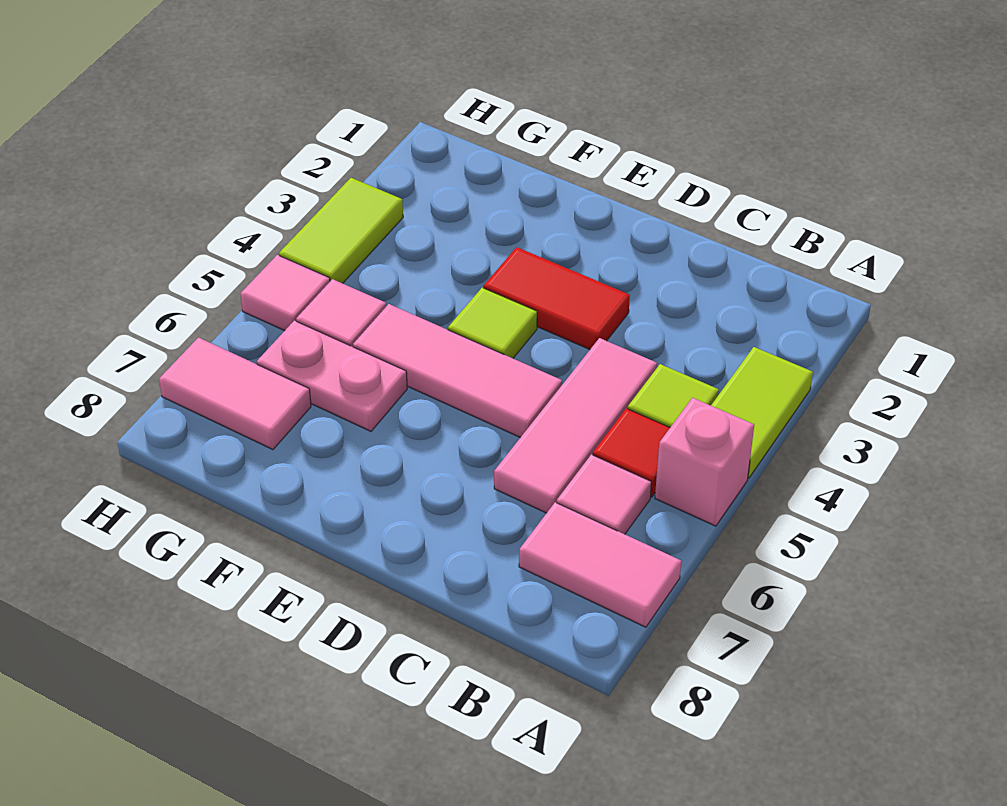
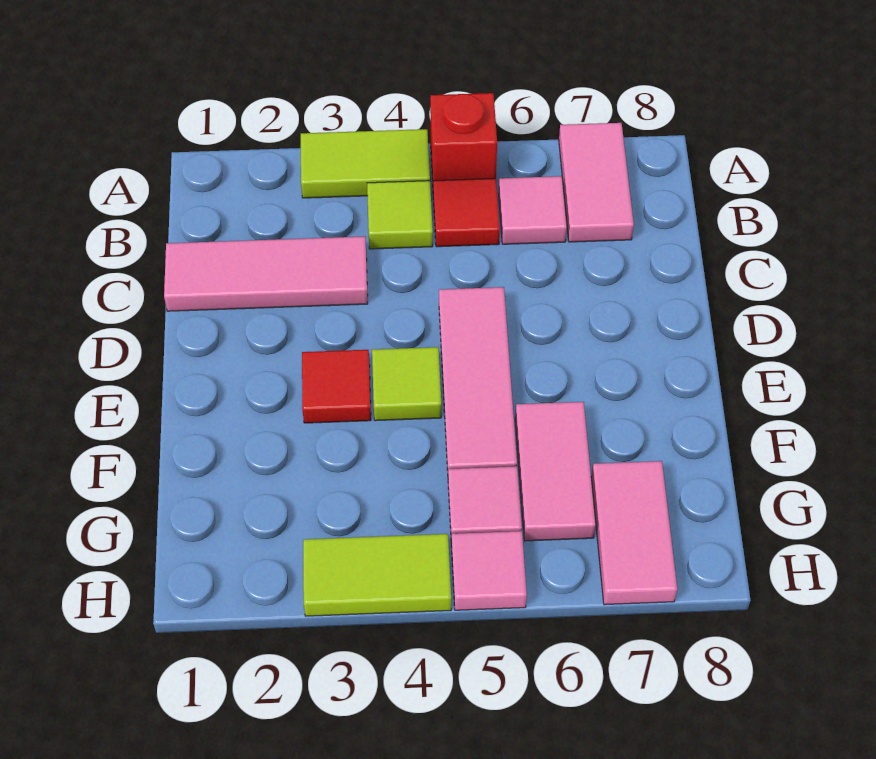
pink brick A5 level 1 -> red brick A5 level 1
pink tile C4:C6 level 1 -> pink tile C1:C3 level 1
red tile D3:E3 level 1 -> red tile E3 level 1
pink plate F6:G6 level 1 -> pink tile F6:G6 level 1

